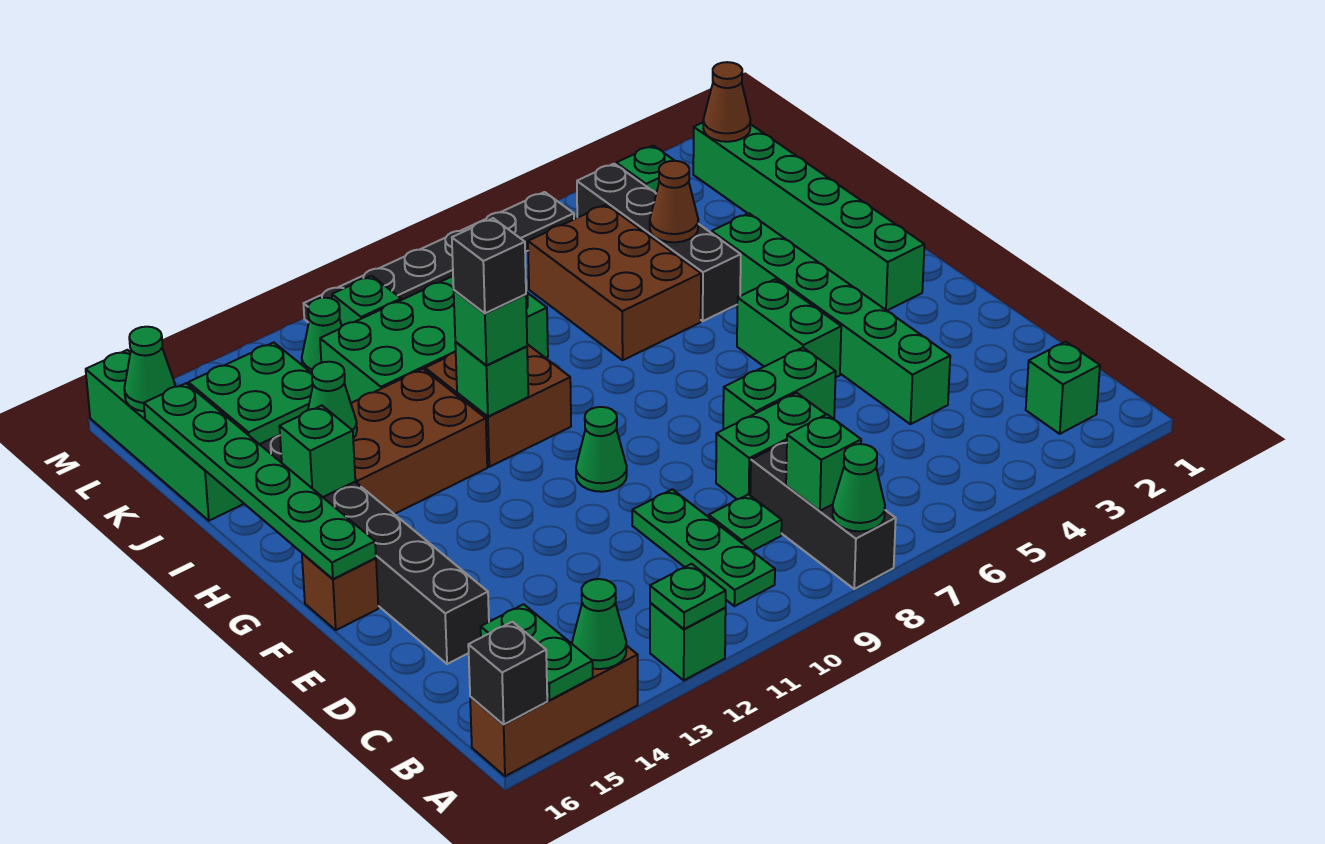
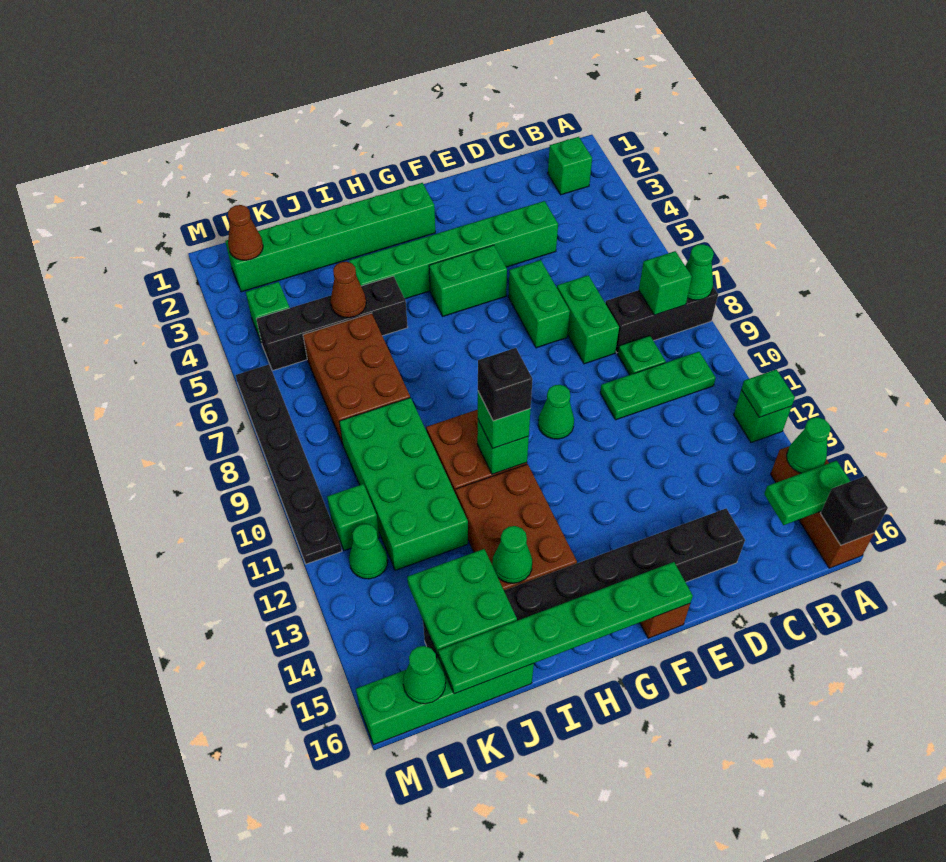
green brick H15 level 2 -> none
brown brick I6:K7 level 1 -> brown brick J6:K8 level 1

